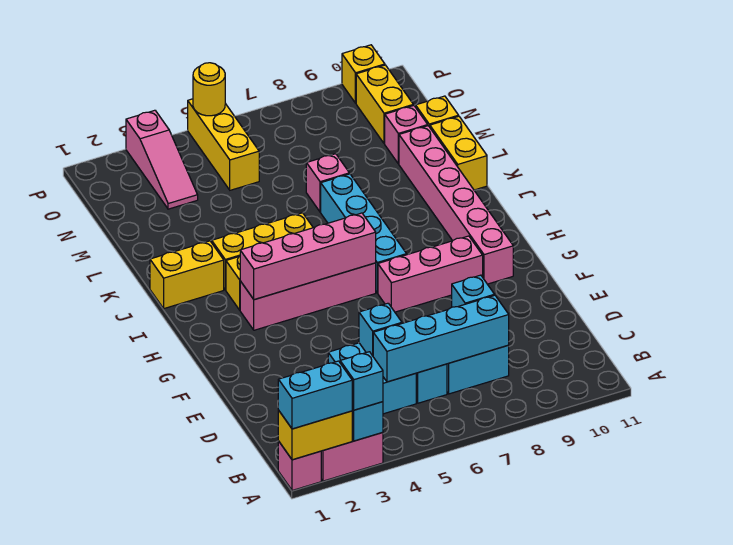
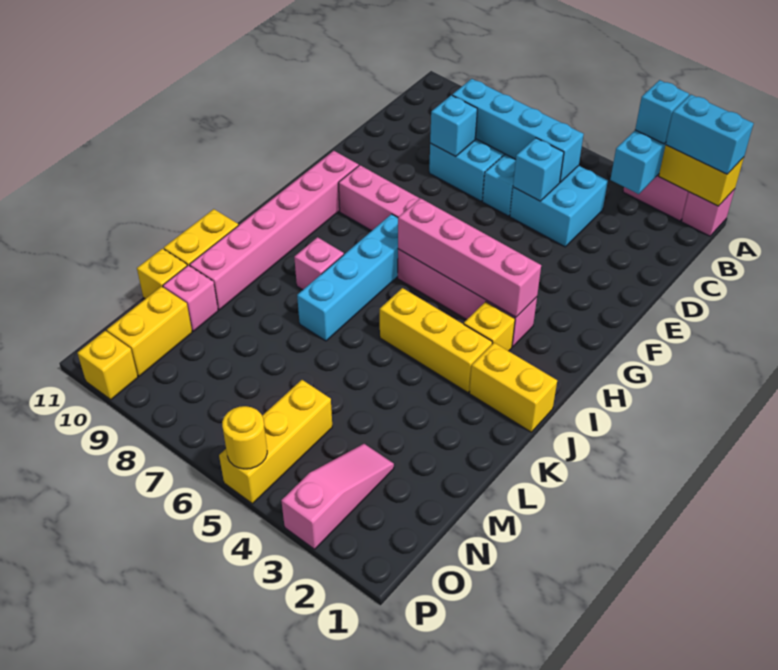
pink brick L7 level 1 -> pink brick J8 level 1

